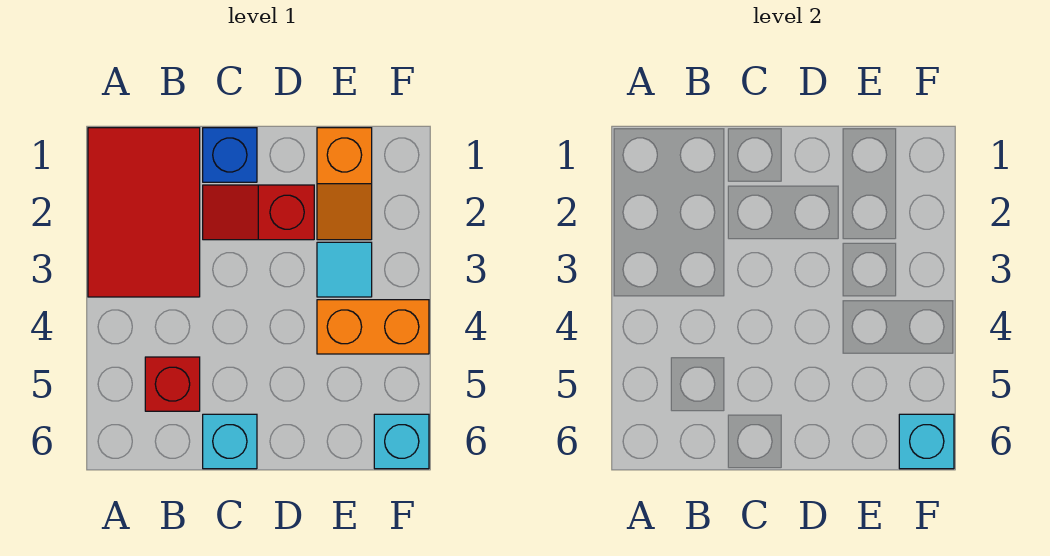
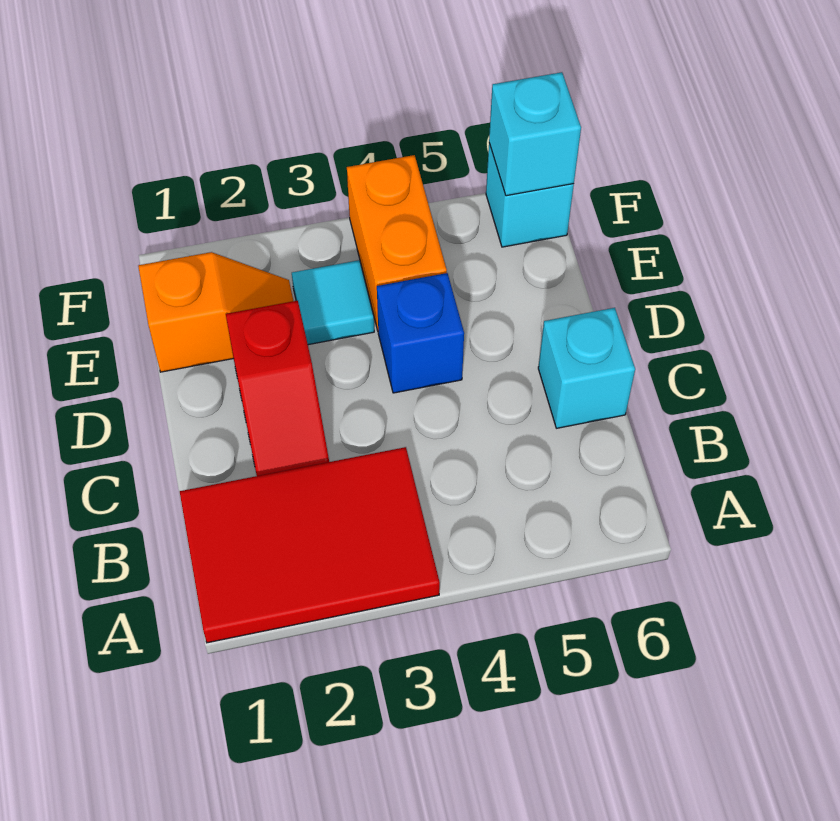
red brick B5 level 1 -> none
blue brick C1 level 1 -> blue brick D4 level 1

